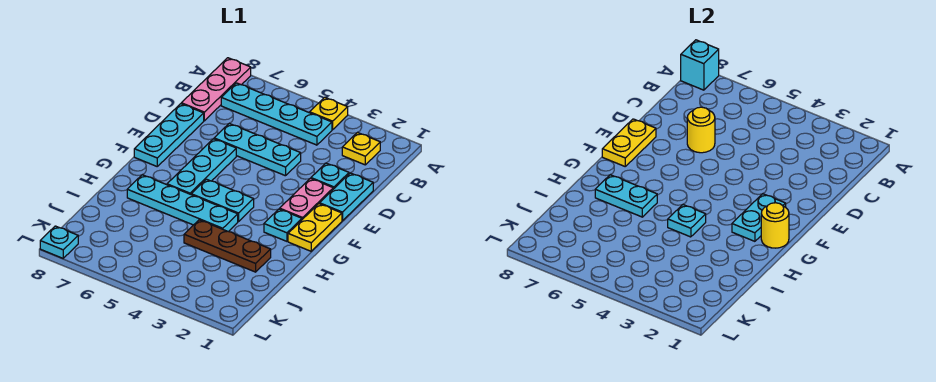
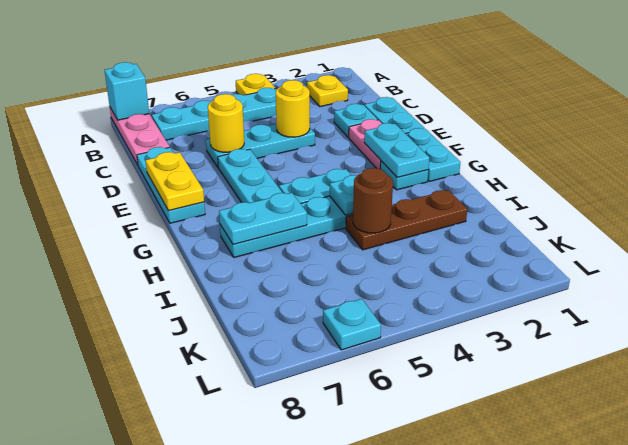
yellow plate F1:G1 level 1 -> cyan plate F1:G1 level 1
yellow round brick G1 level 2 -> yellow round brick D4 level 2
none -> brown round brick I4 level 2
cyan plate L8 level 1 -> cyan plate L6 level 1

